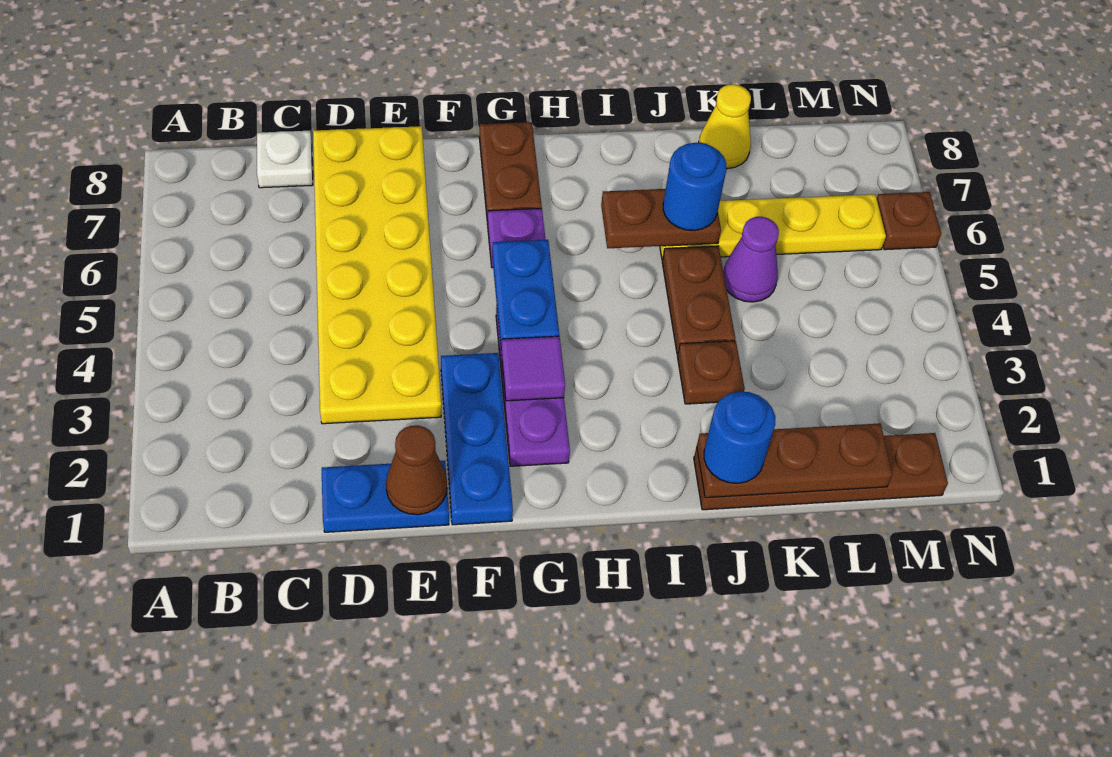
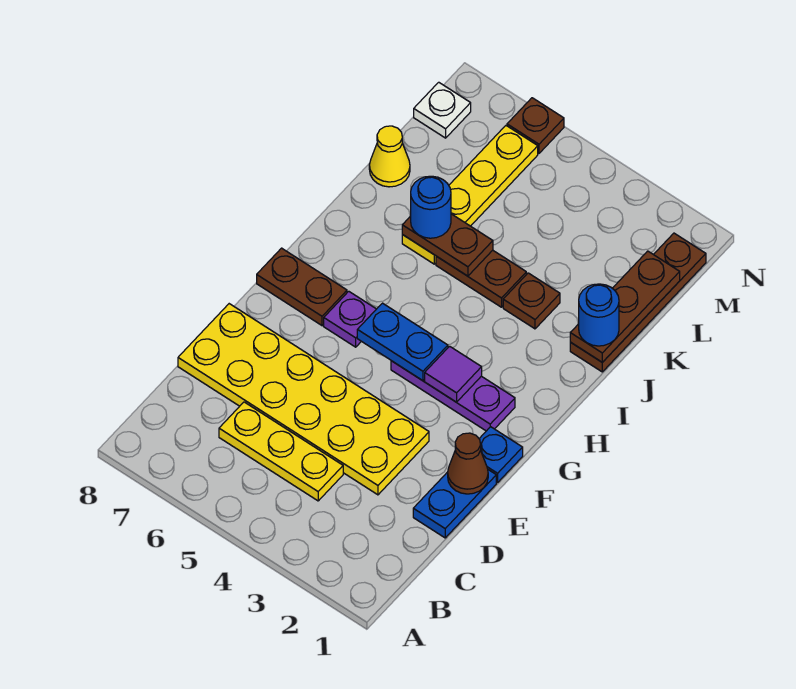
none -> yellow plate C4:C6 level 1
white plate C8 level 1 -> white plate M8 level 1
blue plate F1:F3 level 1 -> blue plate F1 level 1
brown plate I6:J6 level 2 -> brown plate J5:J6 level 2
purple cone K5 level 1 -> none

